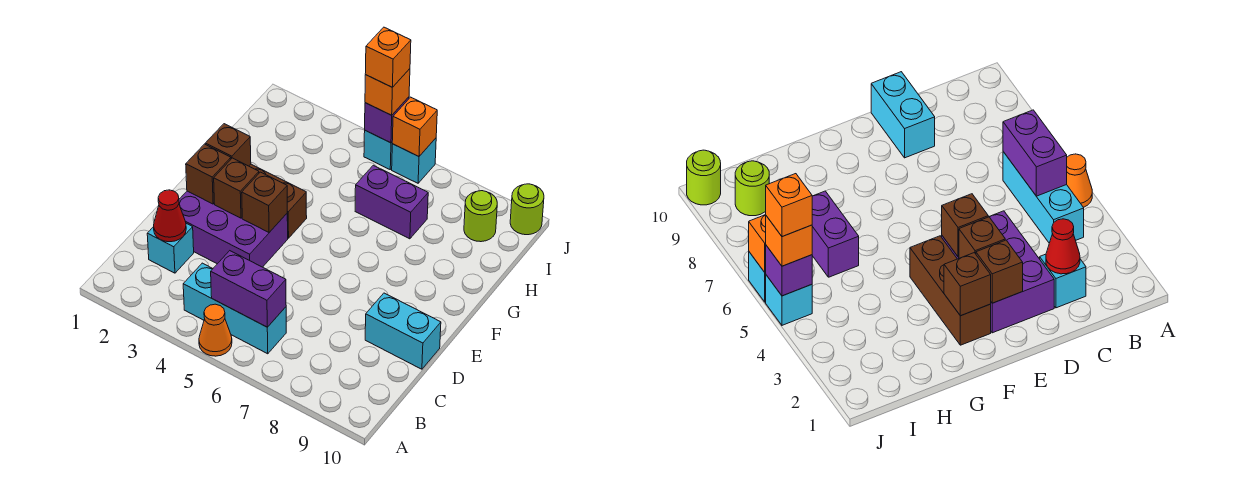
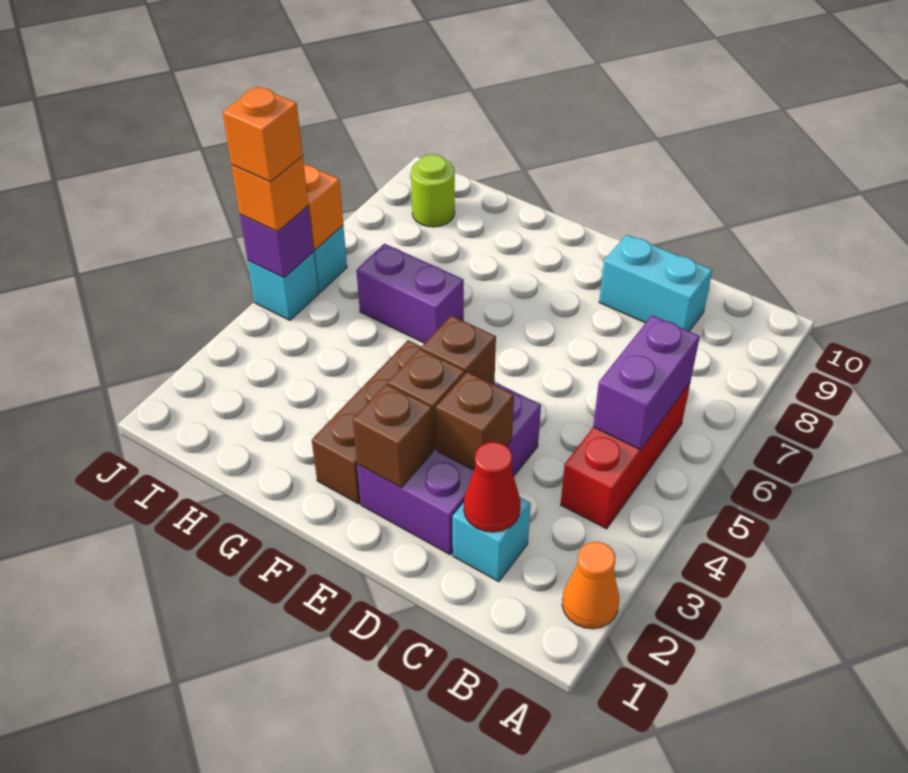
orange cone A5 level 1 -> orange cone A2 level 1
cyan brick B4:B6 level 1 -> red brick B4:B6 level 1
cyan brick D9:D10 level 1 -> cyan brick C9:D9 level 1
brown brick F2 level 2 -> brown brick D3 level 2
purple brick H6:H7 level 1 -> purple brick G6:H6 level 1
lime round brick J10 level 1 -> none

